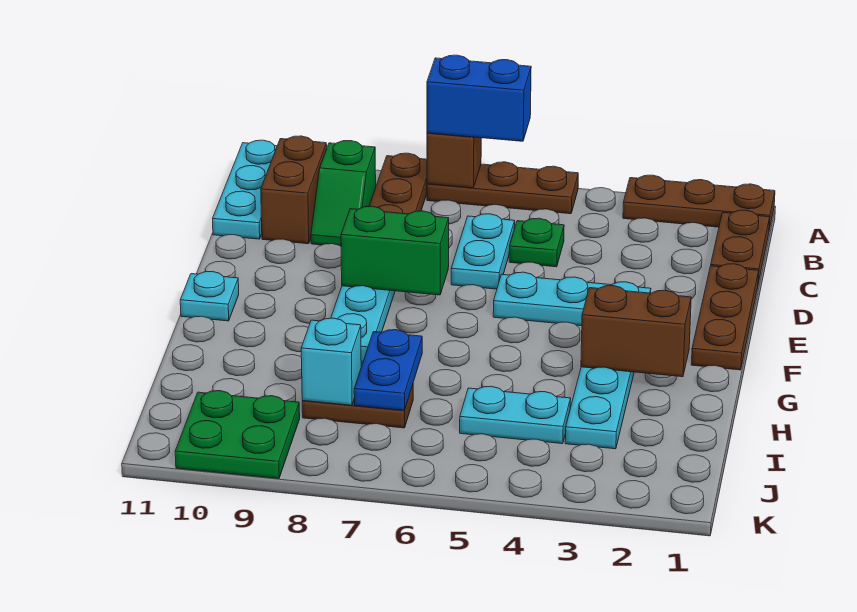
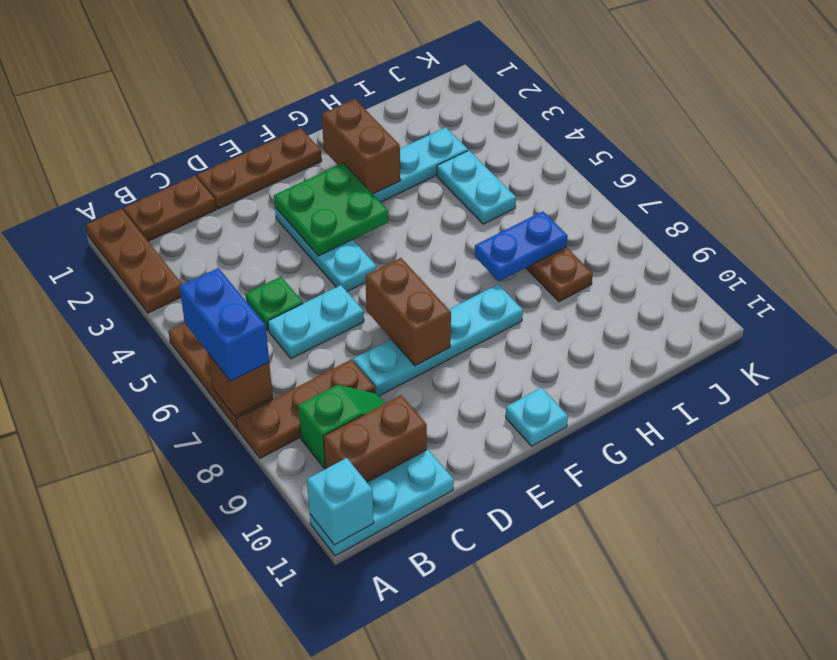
green brick E7:E8 level 2 -> brown brick E7:E8 level 2
cyan brick I8 level 2 -> cyan brick A11 level 2
green plate J9:K10 level 1 -> green plate E3:F4 level 2

